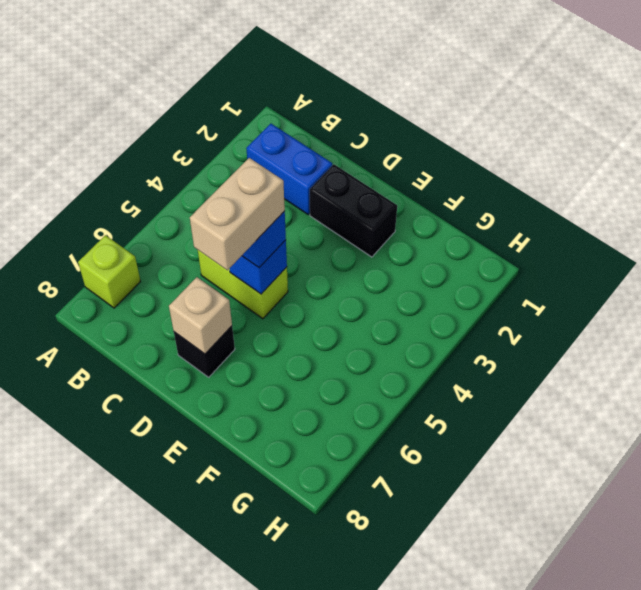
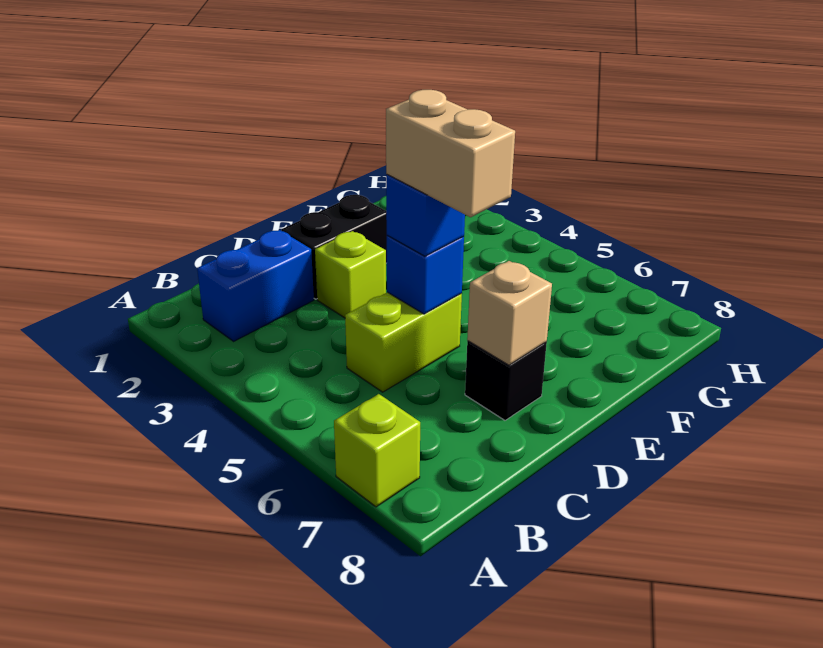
none -> lime brick D3 level 1

